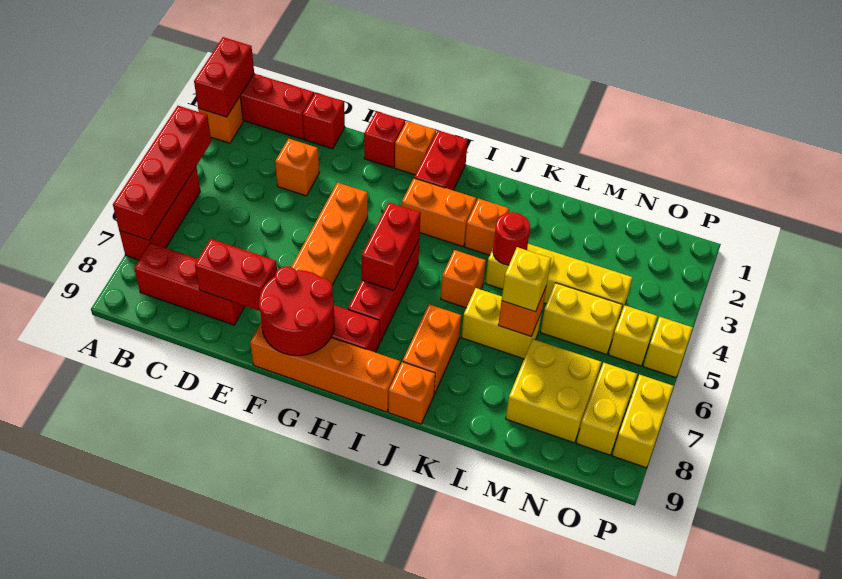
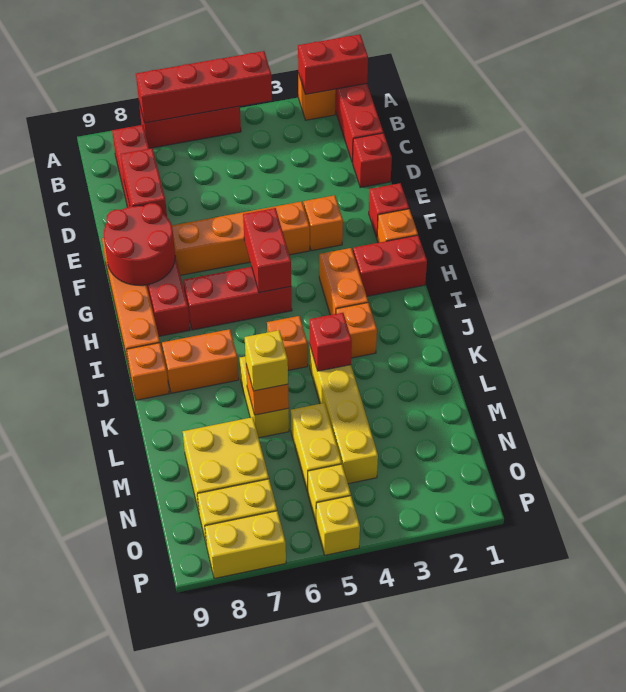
orange brick D3 level 1 -> orange brick F3 level 1
red brick H5:H6 level 2 -> red brick G5:H5 level 2
red round brick K4 level 2 -> red brick K4 level 2

